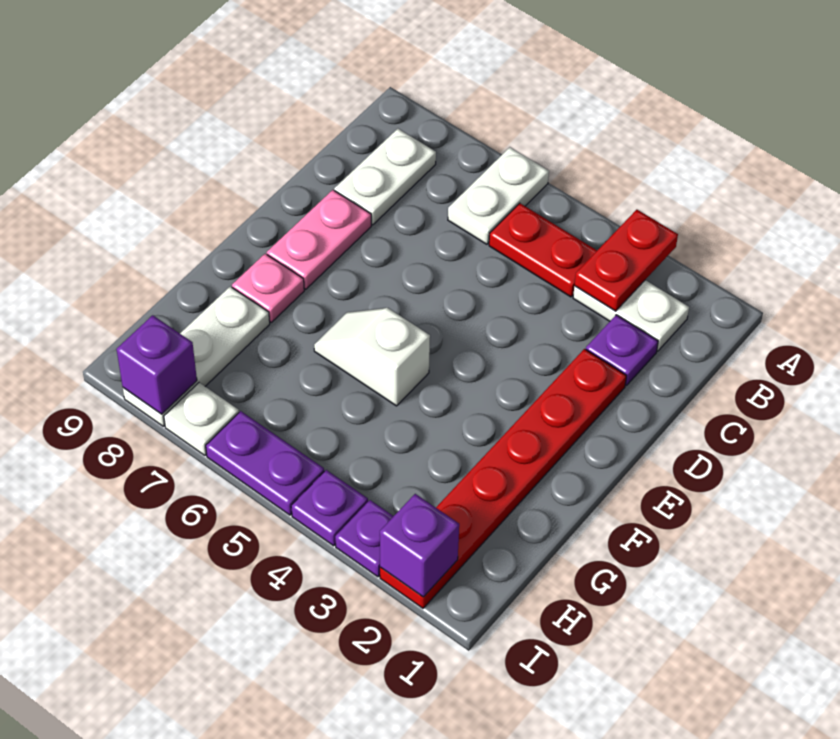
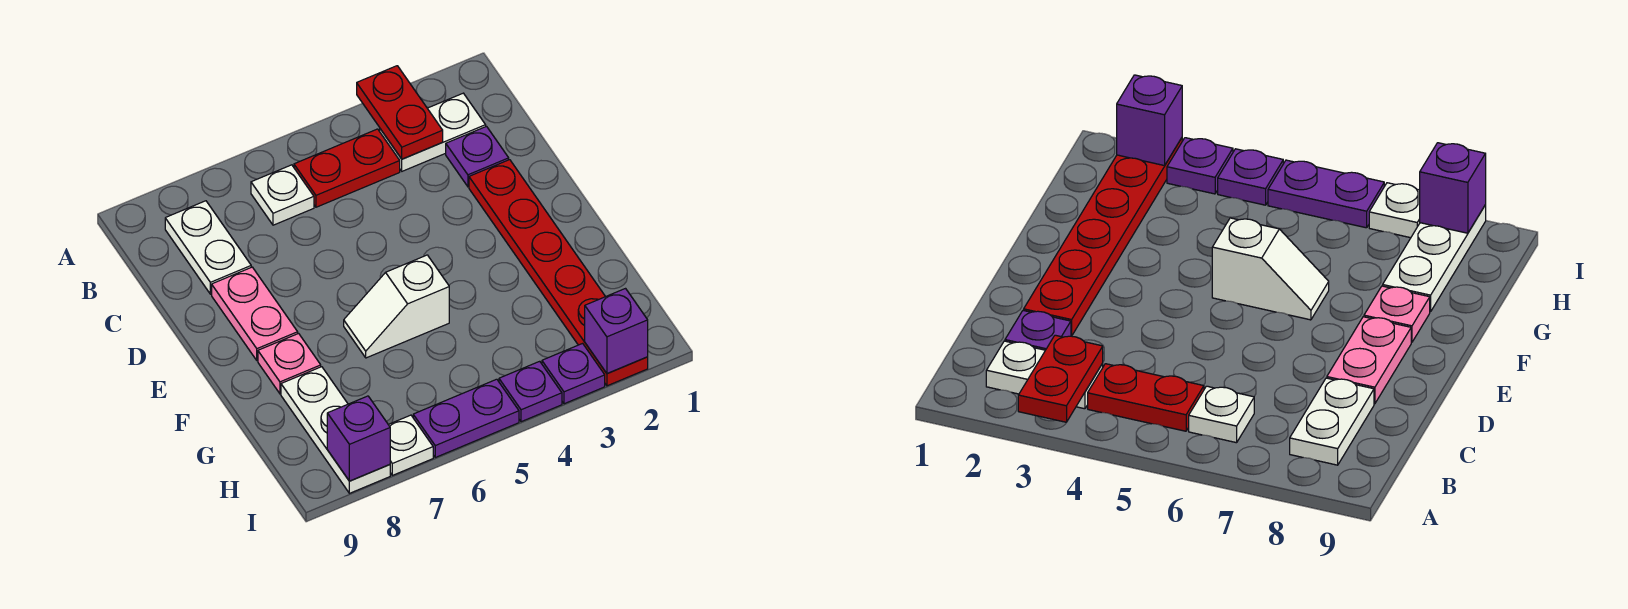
white plate A6:B6 level 1 -> white plate B6 level 1

